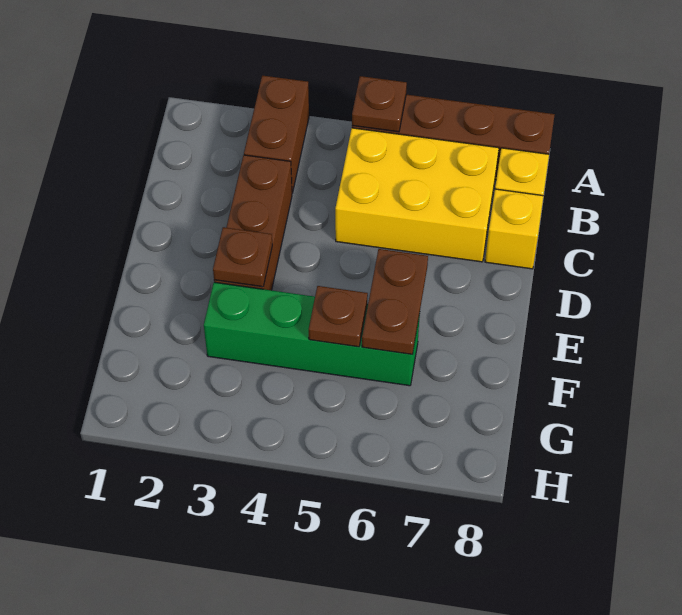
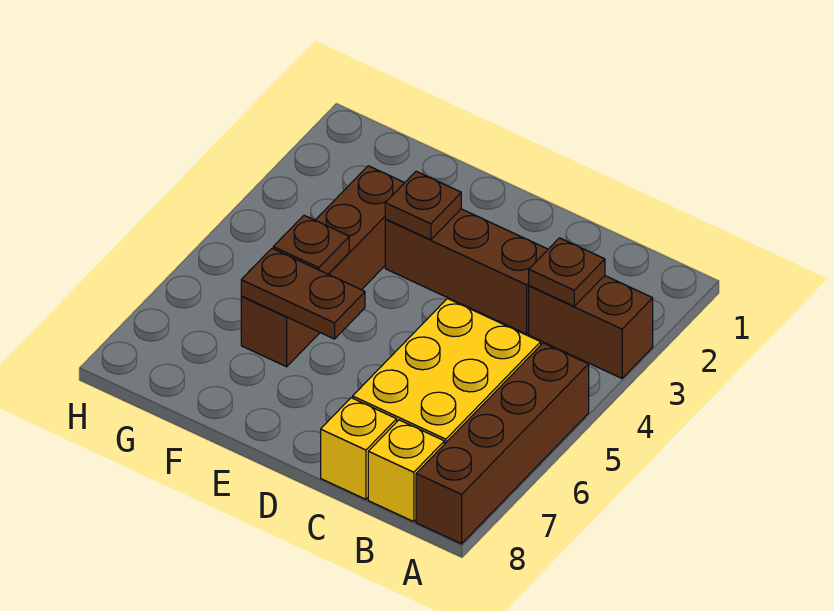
brown plate A5 level 2 -> brown plate B3 level 2
green brick F3:F6 level 1 -> brown brick F3:F6 level 1

